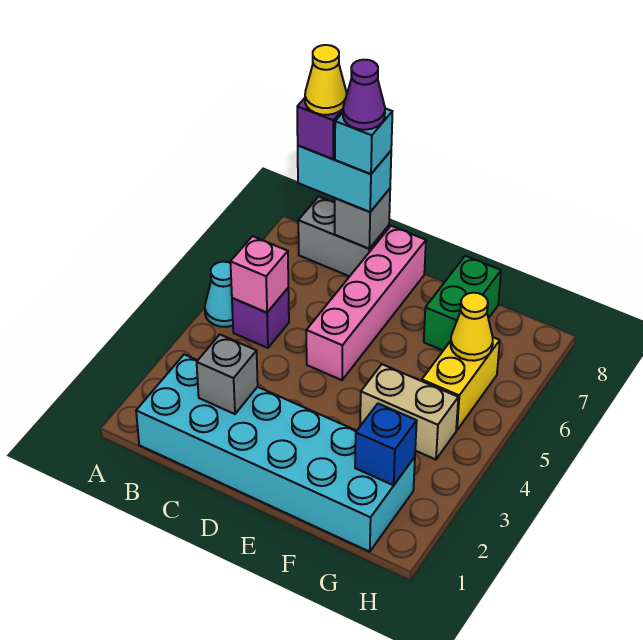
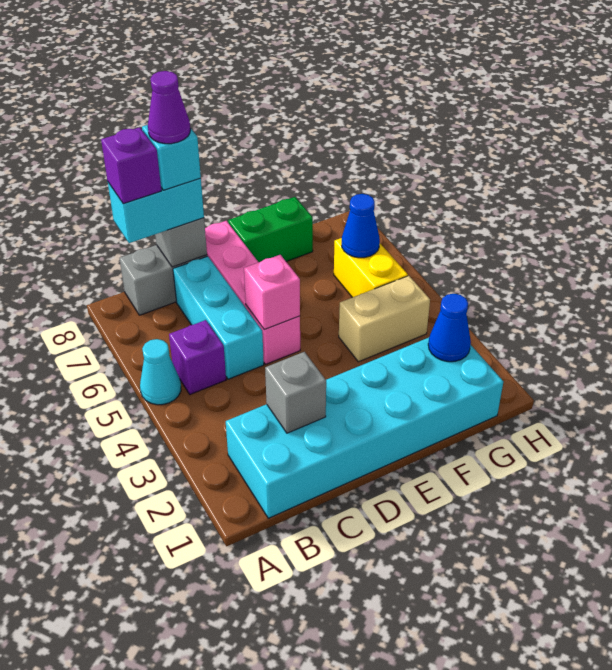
pink brick B5 level 2 -> pink brick D5 level 2
yellow cone B8 level 5 -> none
none -> cyan brick C5:C7 level 1
green brick F7:F8 level 1 -> green brick E8:F8 level 1
blue brick G2 level 2 -> blue cone G2 level 2
yellow cone G6 level 2 -> blue cone G6 level 2

